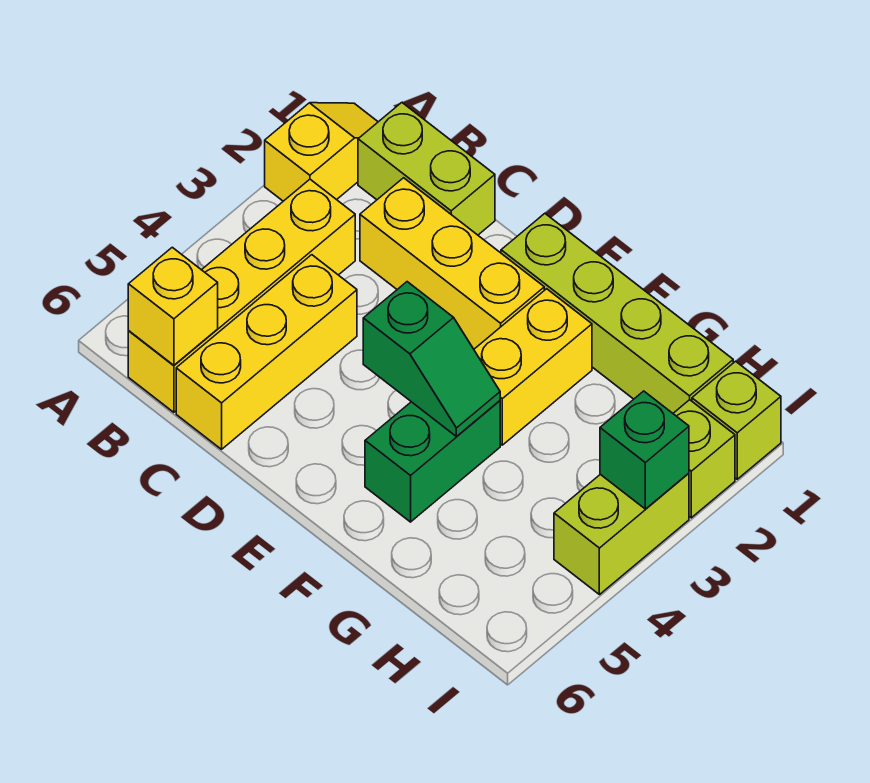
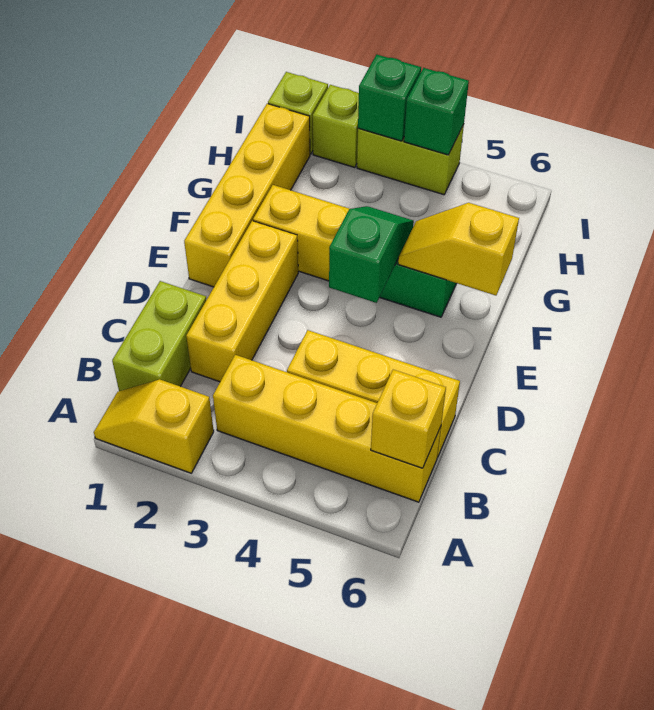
lime brick E1:H1 level 1 -> yellow brick E1:H1 level 1
none -> yellow slope F5:F6 level 2 top 6
none -> green brick I4 level 2

